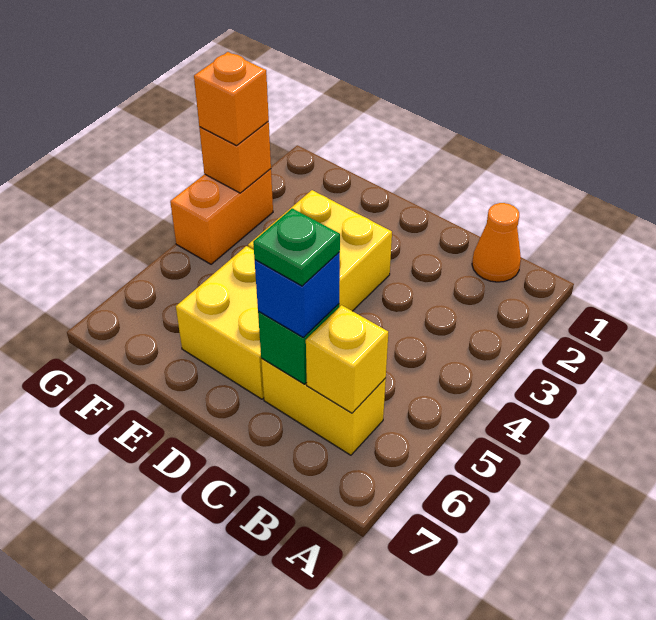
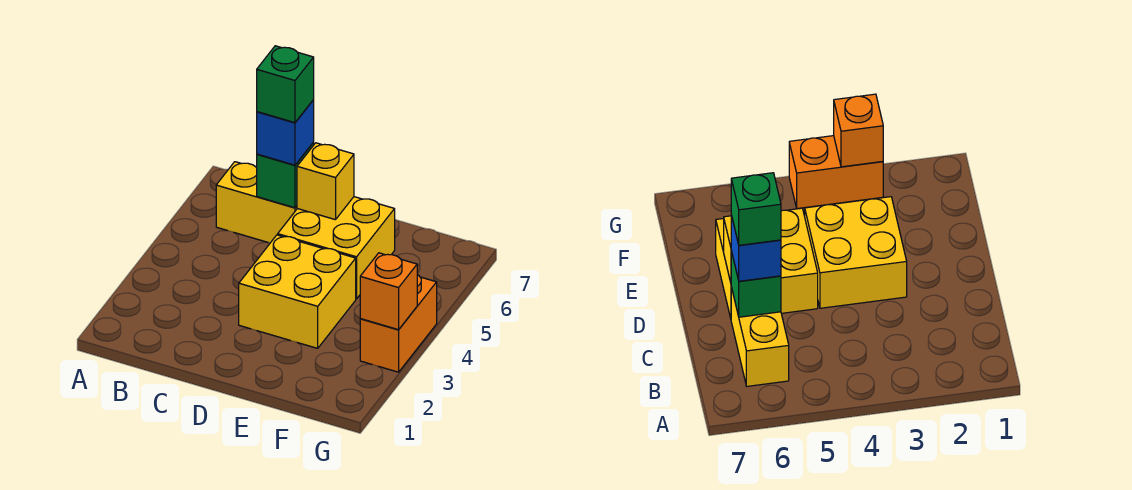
orange cone B1 level 1 -> none
yellow brick B6 level 2 -> yellow brick D6 level 2
green plate C6 level 4 -> green brick C6 level 4
orange brick G3 level 3 -> none

